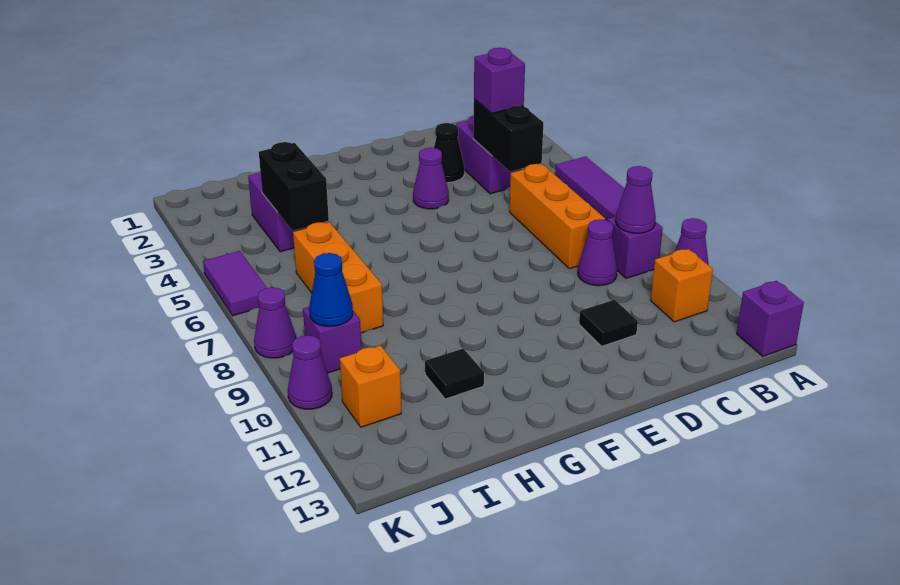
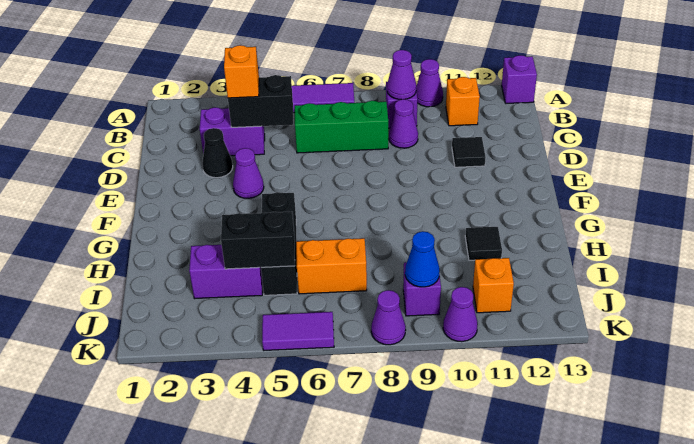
purple brick C4 level 3 -> orange brick C4 level 3
orange brick C6:C8 level 1 -> green brick C6:C8 level 1
none -> black brick G5:I5 level 1
orange brick I6:I8 level 1 -> orange brick I6:I7 level 1

